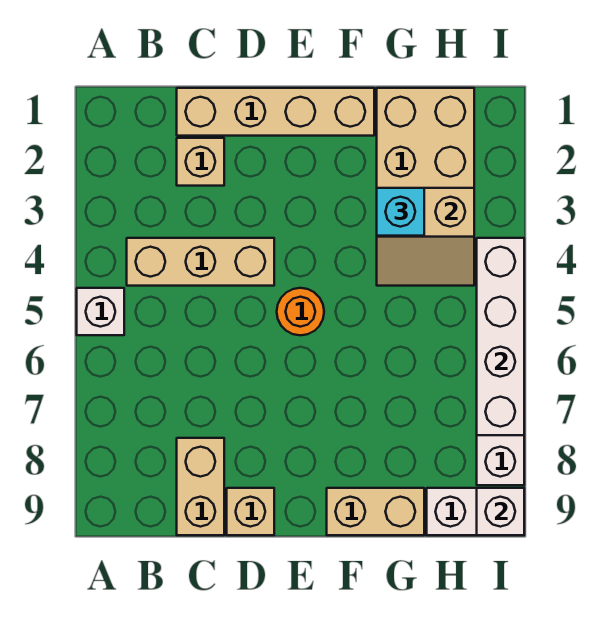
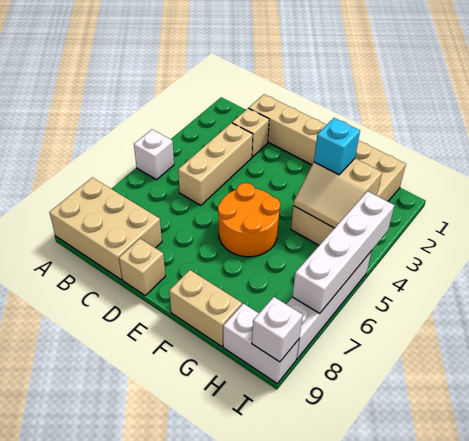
tan brick B4:D4 level 1 -> tan brick C3:C5 level 1
tan brick C8:C9 level 1 -> tan brick A8:C9 level 1
orange round brick E5 level 1 -> orange round brick E5:F6 level 1

